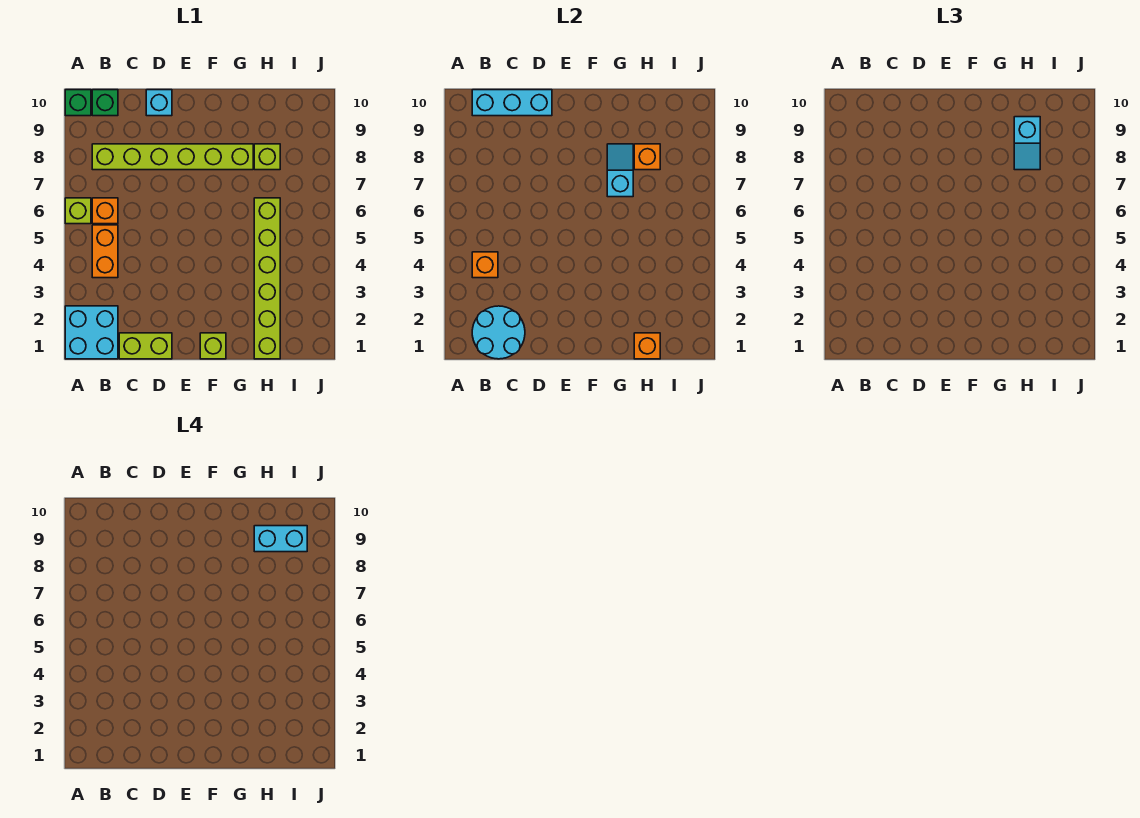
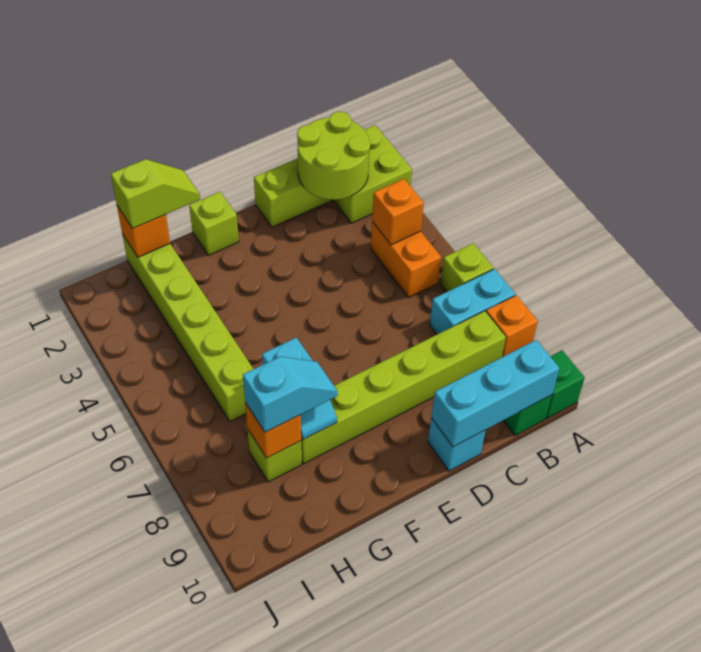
cyan brick A1:B2 level 1 -> lime brick A1:B2 level 1
cyan round brick B1:C2 level 2 -> lime round brick B1:C2 level 2
orange brick B6 level 1 -> orange brick A8 level 1
none -> lime slope G1:H1 level 3 top H
cyan slope H8:H9 level 3 top 9 -> cyan slope G8:H8 level 3 top H
cyan brick H9:I9 level 4 -> cyan brick A7:B7 level 1

